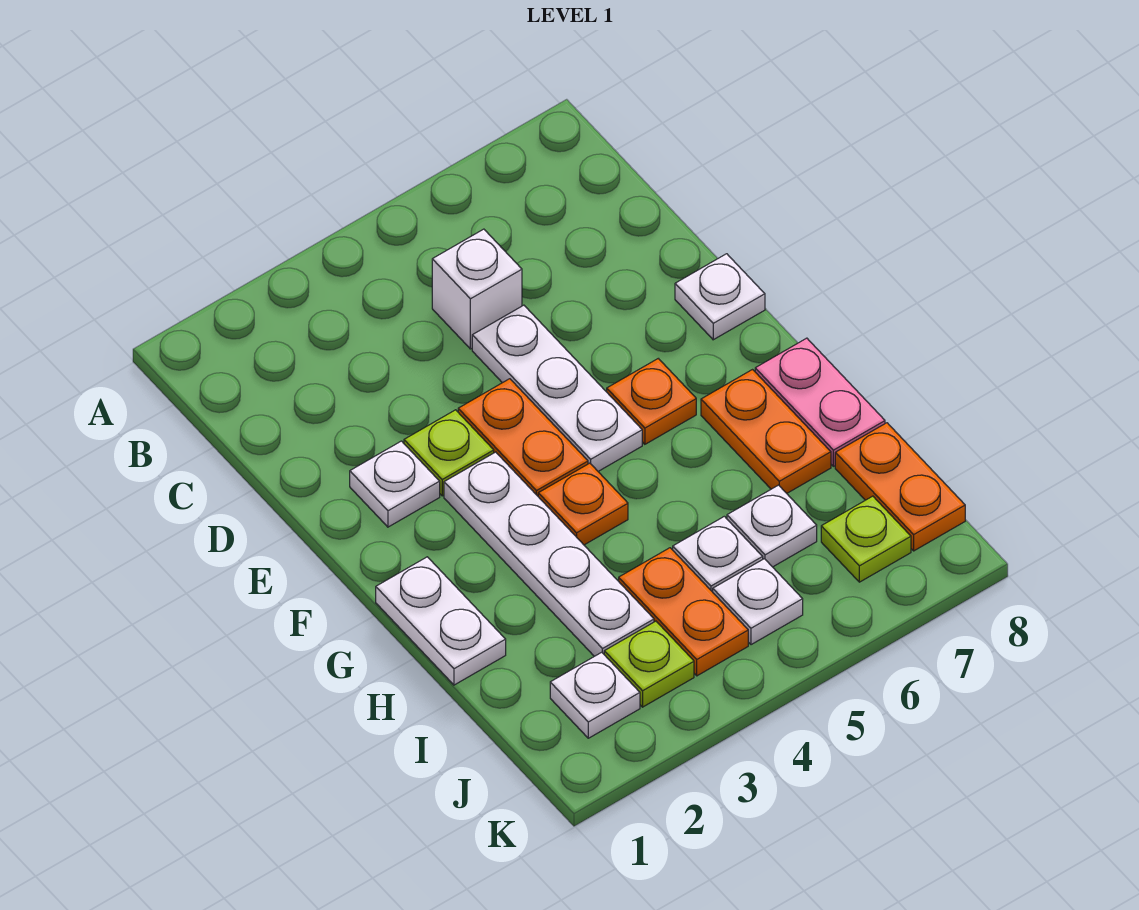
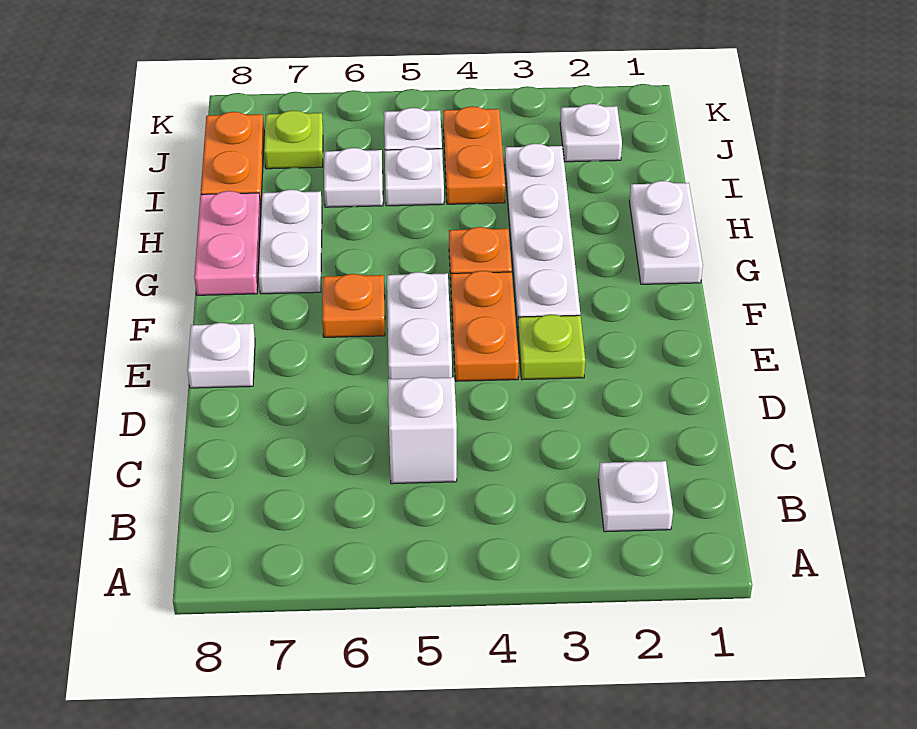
white plate D5:F5 level 1 -> white plate E5:F5 level 1
white plate E2 level 1 -> white plate B2 level 1
orange plate G7:H7 level 1 -> white plate G7:H7 level 1
lime plate J3 level 1 -> none

